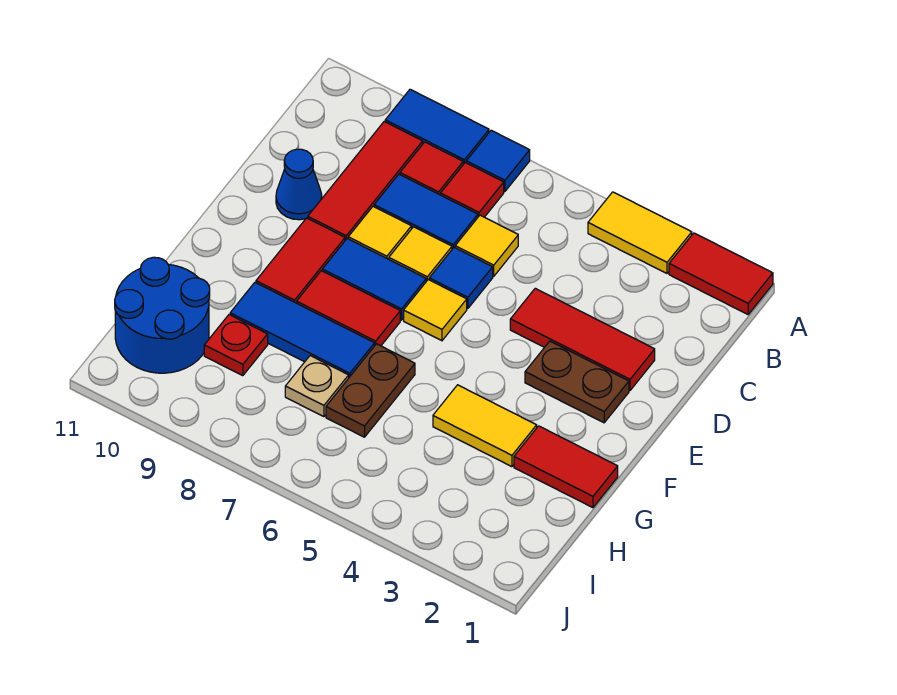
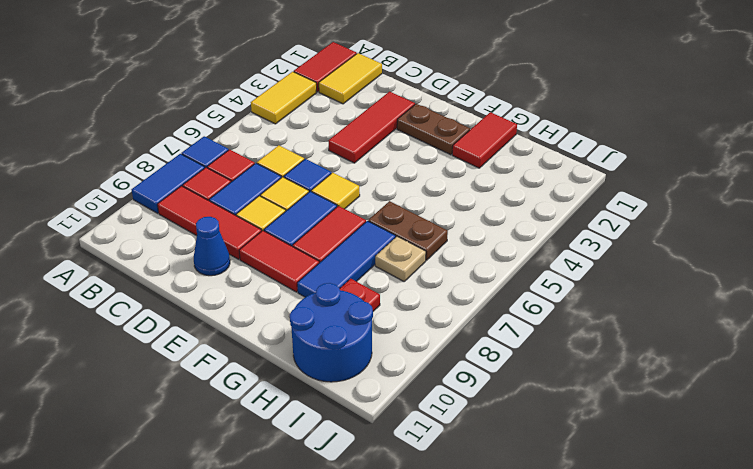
brown plate E2:E3 level 1 -> brown plate E2:F2 level 1
yellow tile G3:G4 level 1 -> yellow tile B1:B2 level 1

